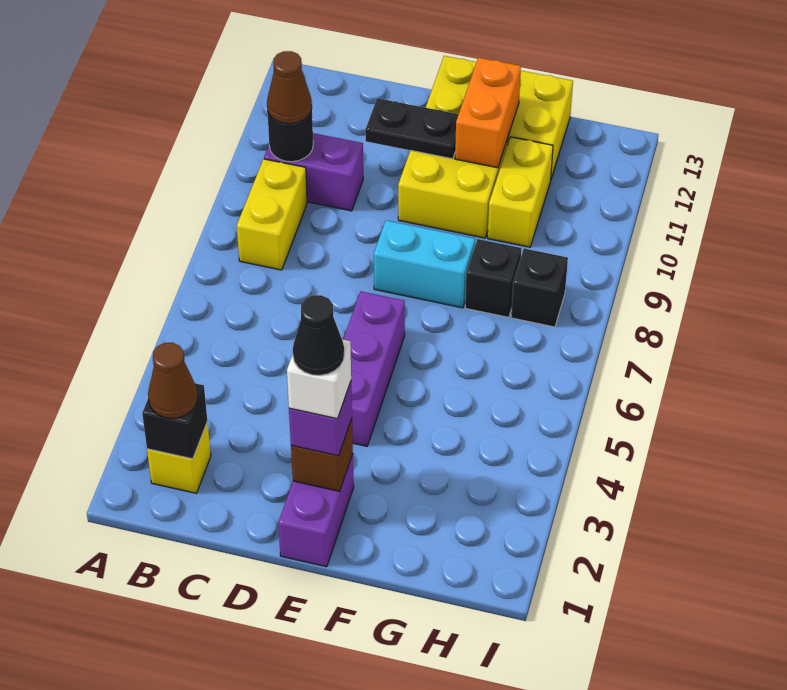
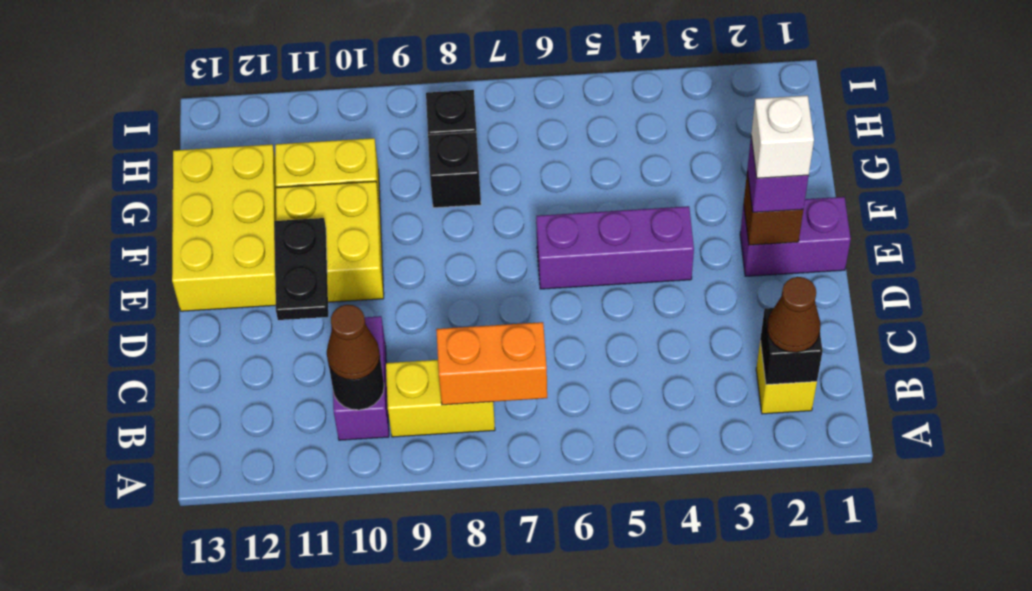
black cone E2 level 5 -> none
cyan brick E8:F8 level 1 -> none
orange brick F11:F12 level 2 -> orange brick B7:B8 level 2

